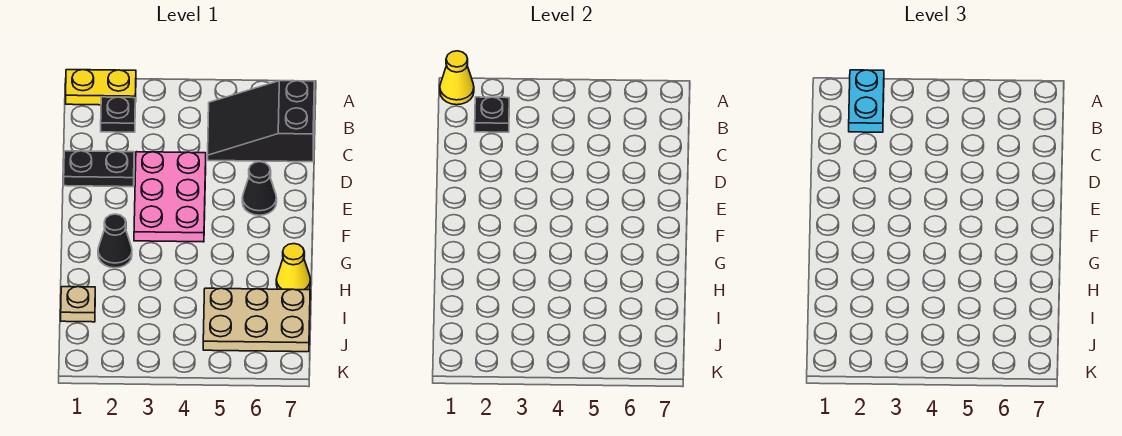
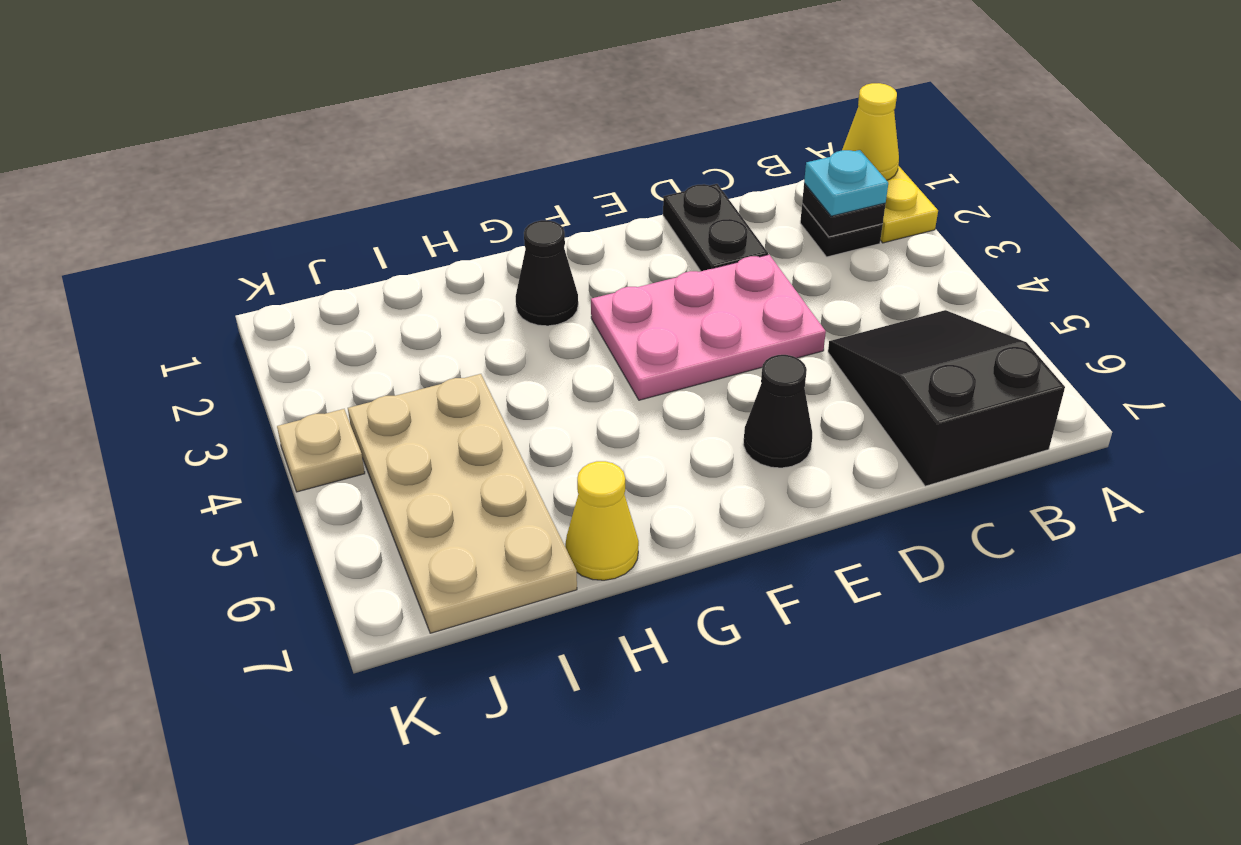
cyan plate A2:B2 level 3 -> cyan plate B2 level 3
tan plate I1 level 1 -> tan plate K4 level 1
tan plate I5:J7 level 1 -> tan plate I4:J7 level 1

